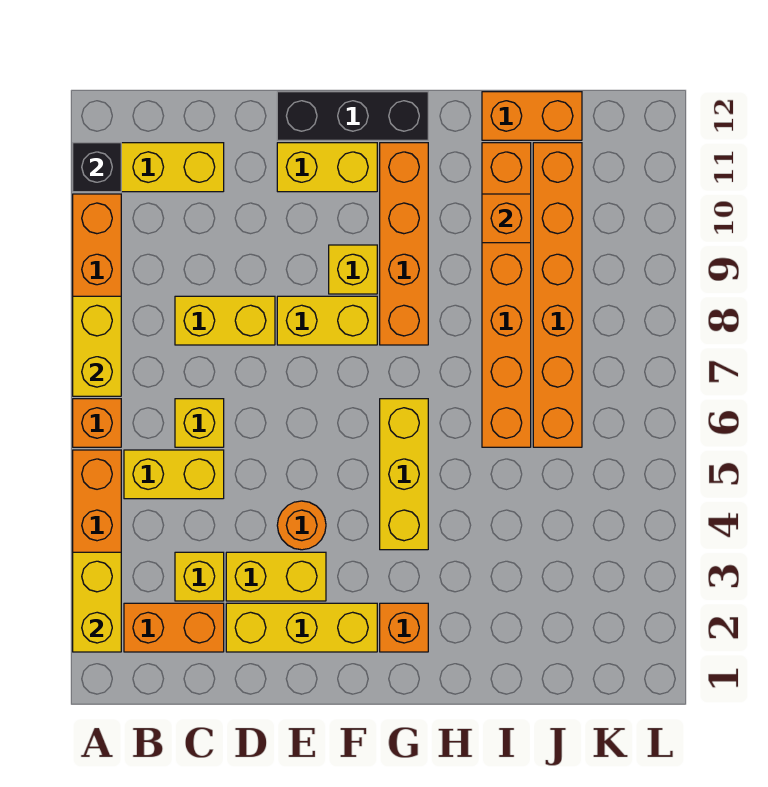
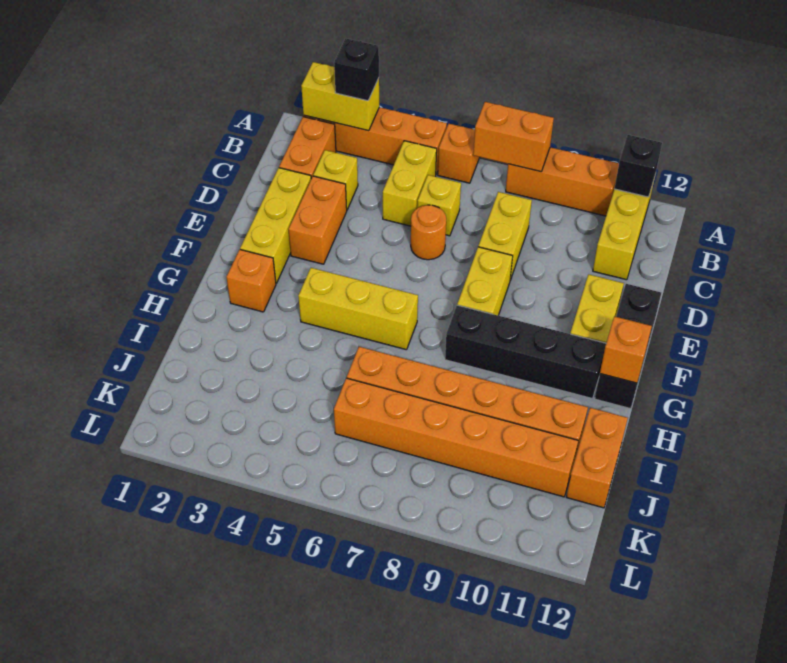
none -> black brick A3 level 3
yellow brick A7:A8 level 2 -> orange brick A7:A8 level 2
yellow brick D3:E3 level 1 -> orange brick D3:E3 level 1
orange round brick E4 level 1 -> orange round brick D6 level 1
yellow brick F9 level 1 -> none
orange brick G8:G11 level 1 -> black brick G8:G11 level 1
orange brick I10 level 2 -> orange brick G12 level 2

